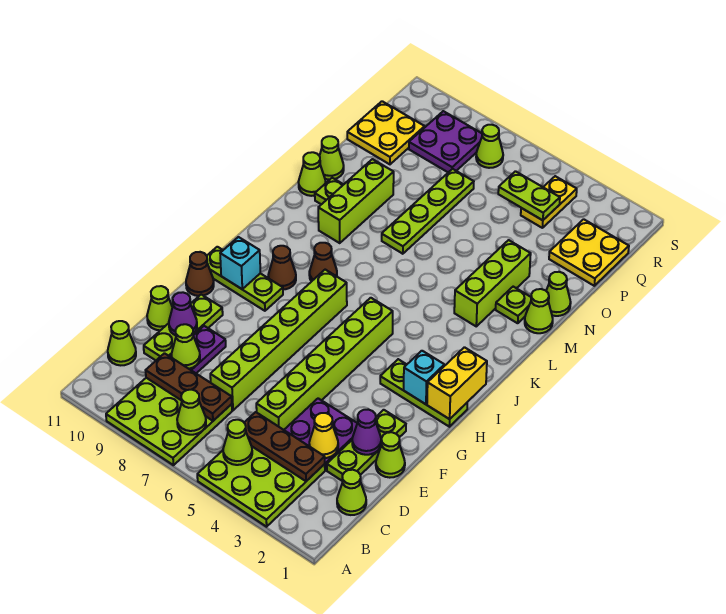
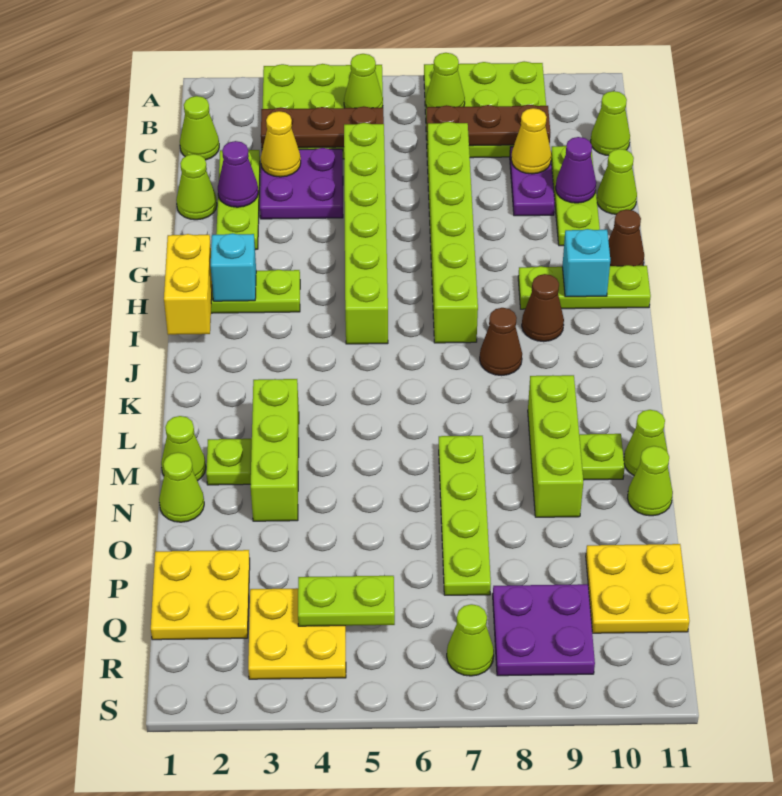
lime cone D9 level 2 -> yellow cone D9 level 2
yellow plate Q4:R4 level 1 -> yellow plate Q3:R4 level 1

